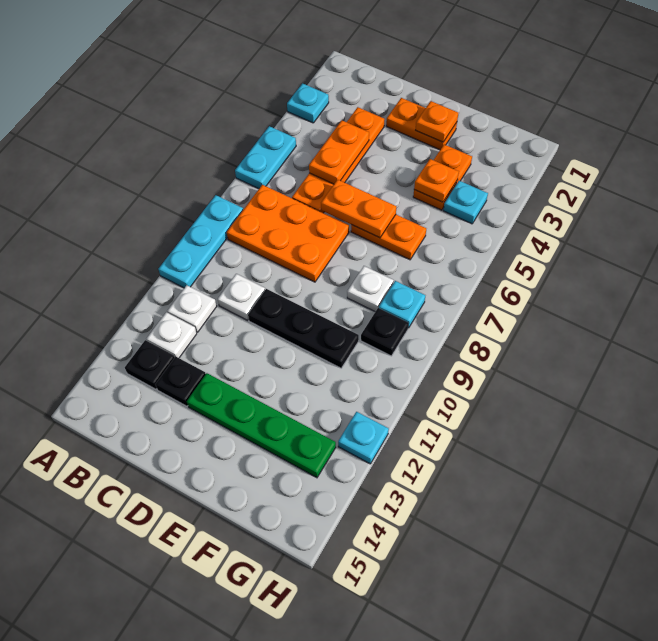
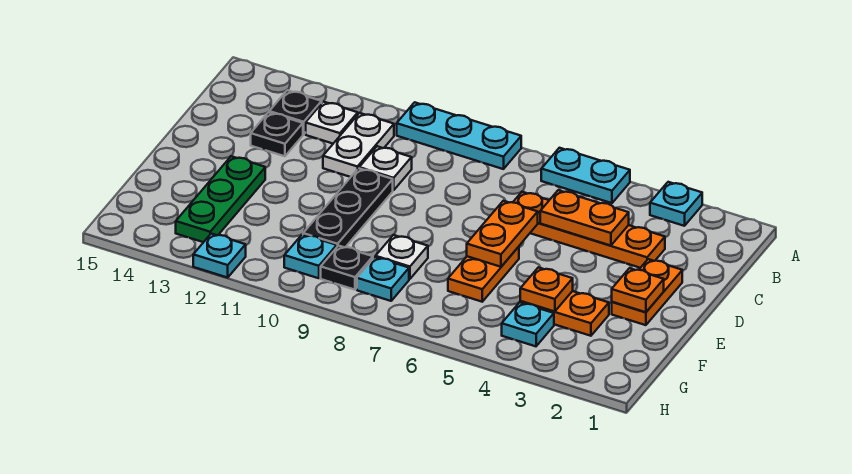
orange plate B7:D8 level 1 -> none
white plate B11 level 1 -> white plate B11:C11 level 1
green plate D13:G13 level 1 -> green plate E13:G13 level 1
none -> cyan plate G10 level 1

